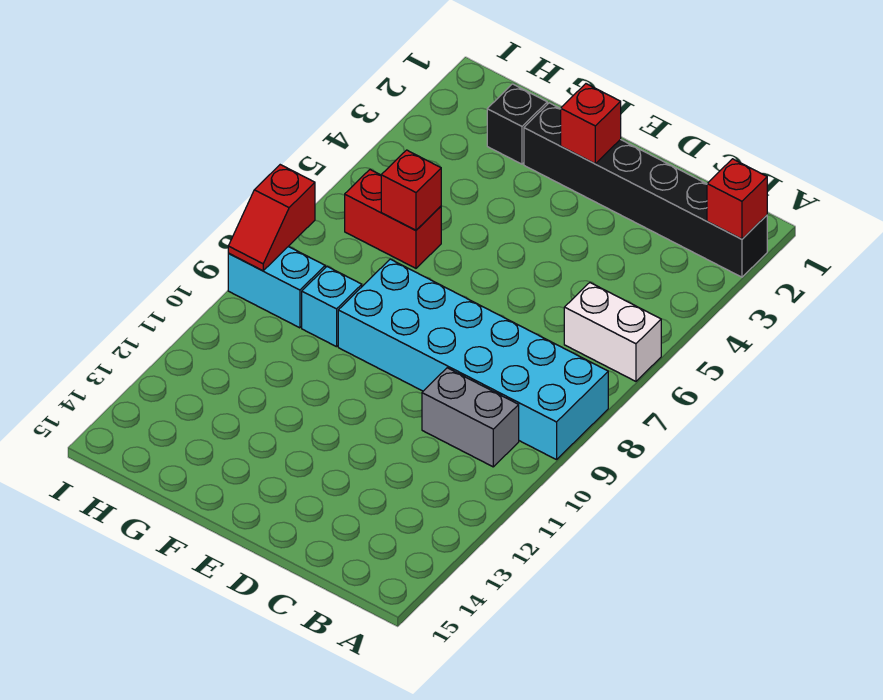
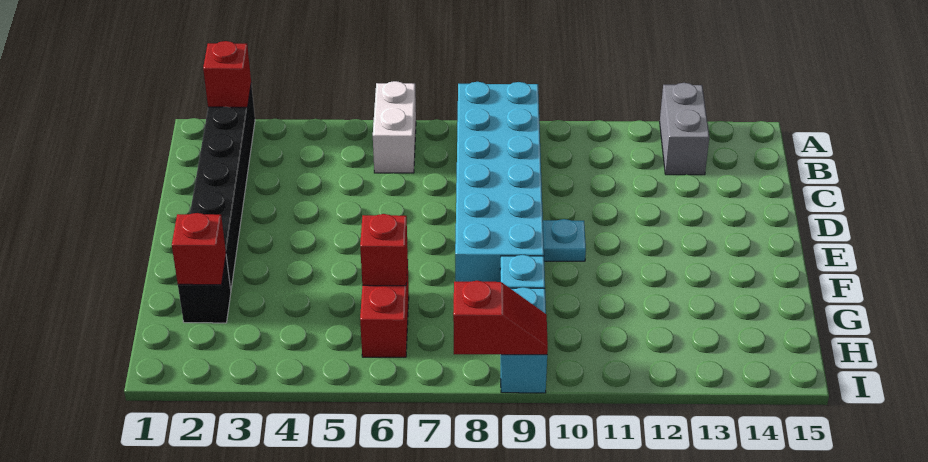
grey brick B10:C10 level 1 -> grey brick A13:B13 level 1
red brick E2 level 2 -> red brick G2 level 2
none -> cyan plate E10 level 1

